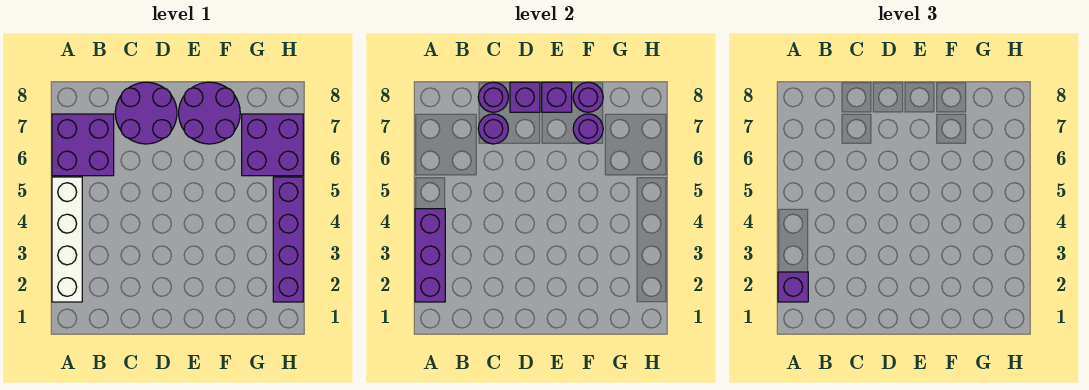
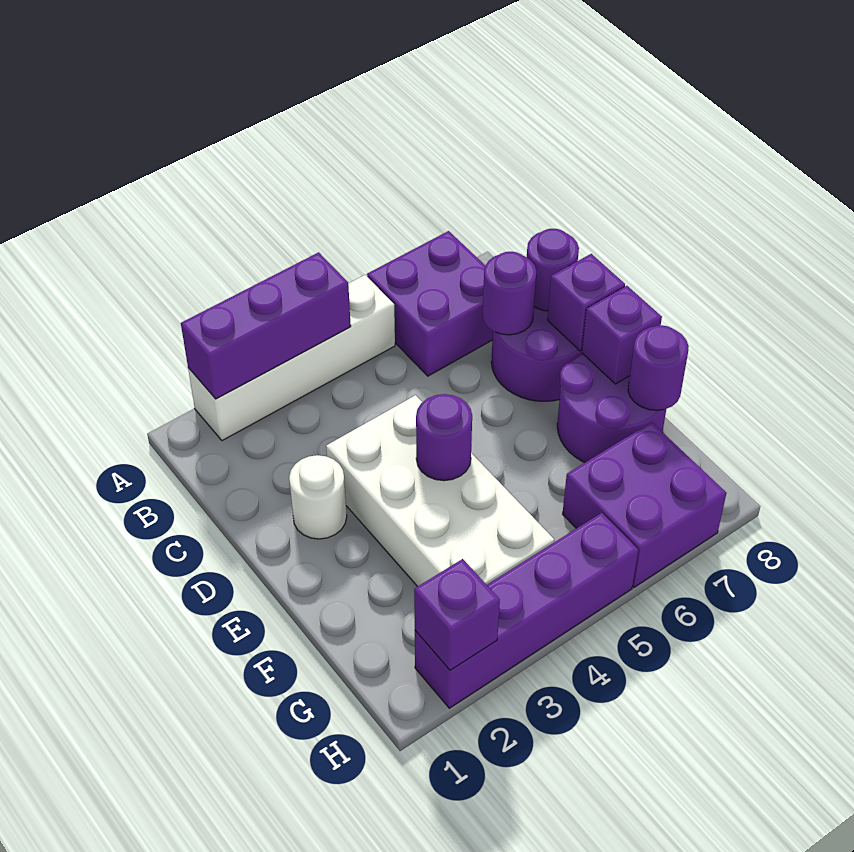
purple brick A2 level 3 -> purple brick H2 level 2
none -> white round brick D2 level 1
none -> white brick D3:G4 level 1
purple round brick F7 level 2 -> purple round brick E4 level 2

